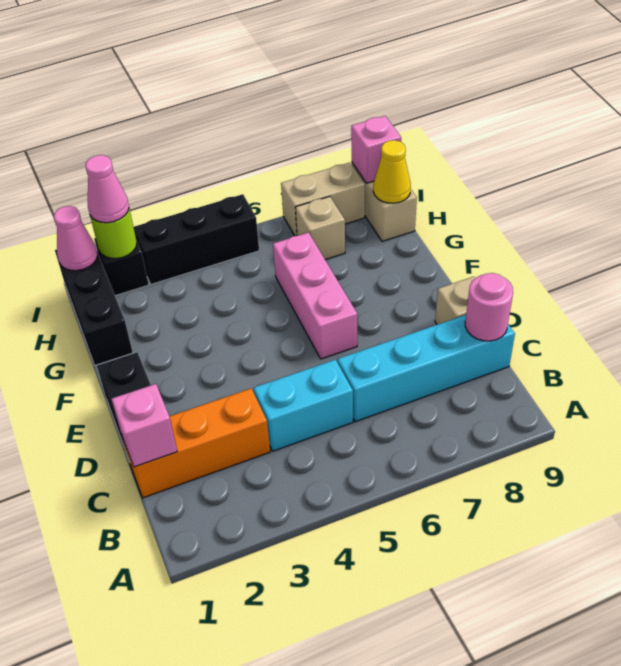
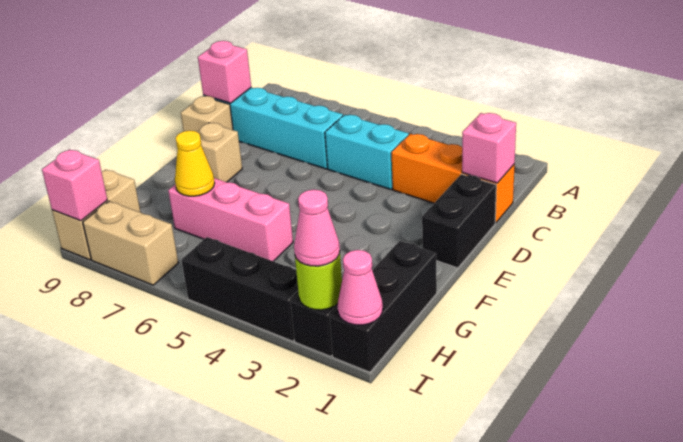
pink round brick C9 level 2 -> pink brick C9 level 2
pink brick E6:G6 level 1 -> pink brick G5:G7 level 1
tan brick H7 level 1 -> tan brick E8 level 1
yellow cone H9 level 2 -> yellow cone G7 level 2

